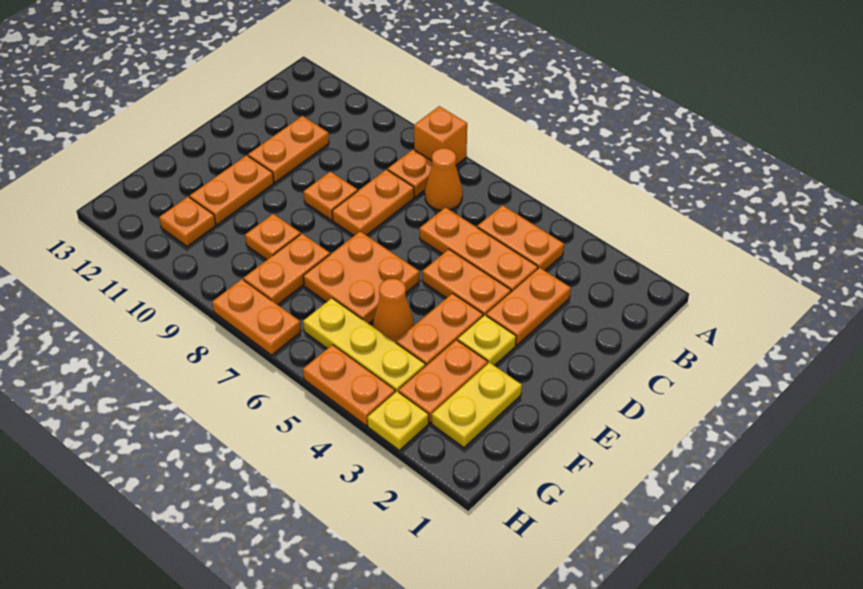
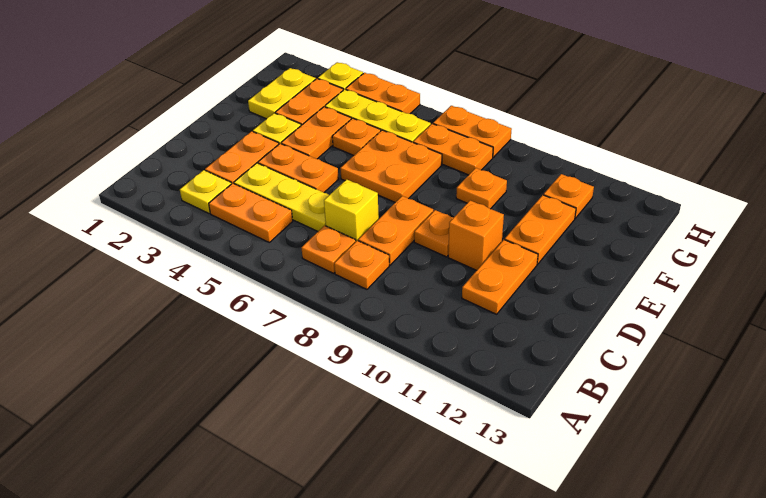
orange brick A8 level 1 -> orange brick D10 level 1
none -> yellow plate B3 level 1
orange cone B7 level 1 -> orange plate B7 level 1
orange plate C4:C6 level 1 -> yellow plate C4:C6 level 1
none -> yellow brick C7 level 1
orange cone F5 level 1 -> orange plate F5 level 1
orange plate F8:G8 level 1 -> orange plate G7:G8 level 1

